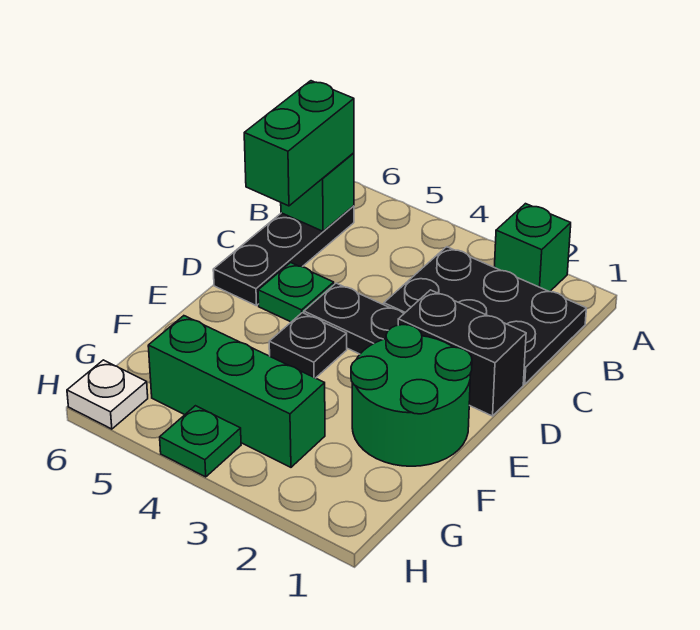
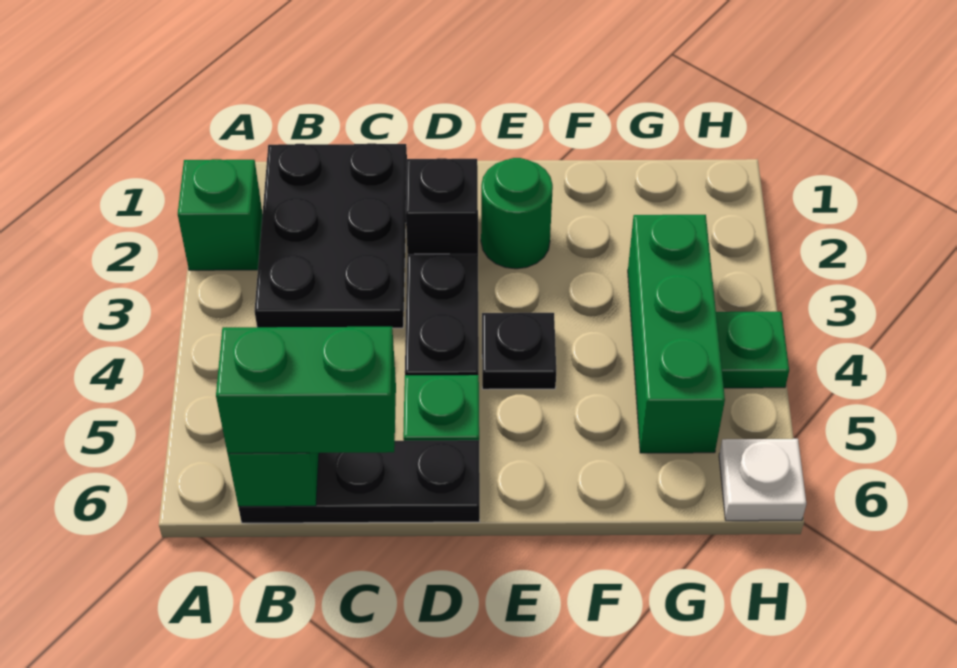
black brick D1:D2 level 1 -> black brick D2 level 1
green round brick E1:F2 level 1 -> green round brick E2 level 1

